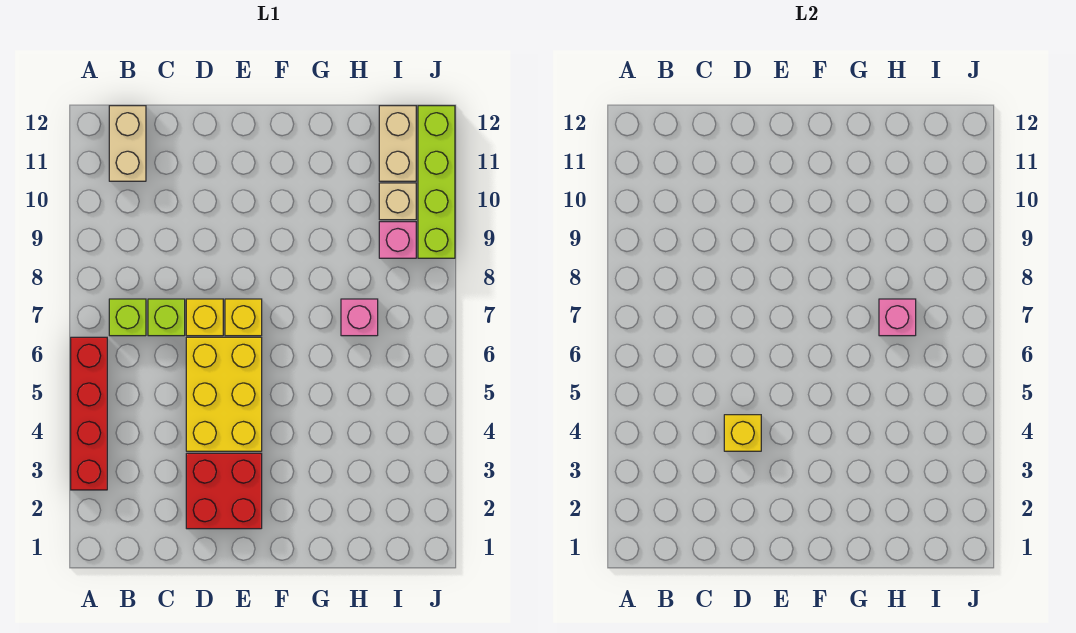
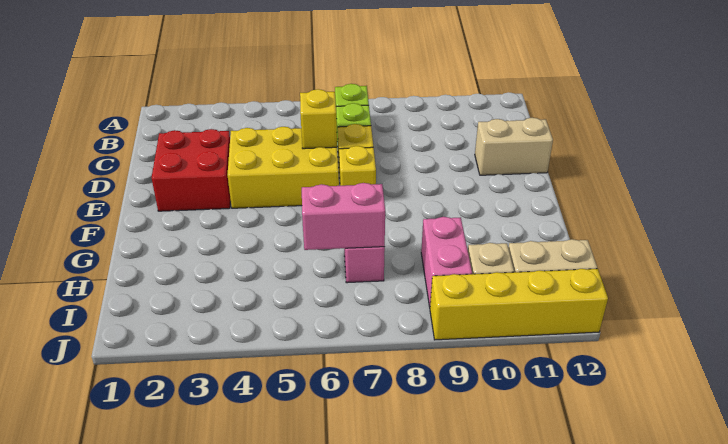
red brick A3:A6 level 1 -> none
tan brick B11:B12 level 1 -> tan brick D11:D12 level 1
yellow brick D4 level 2 -> yellow brick D6 level 2
pink brick H7 level 2 -> pink brick H6:H7 level 2
pink brick I9 level 1 -> pink brick H9:I9 level 1
lime brick J9:J12 level 1 -> yellow brick J9:J12 level 1

